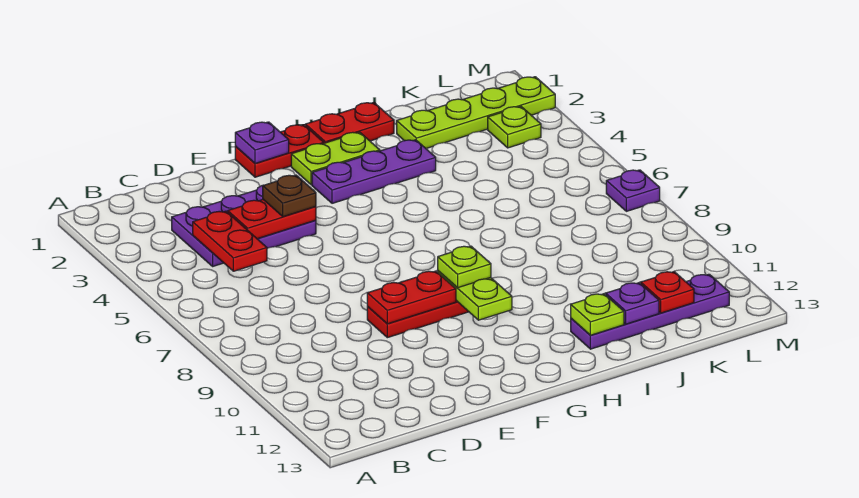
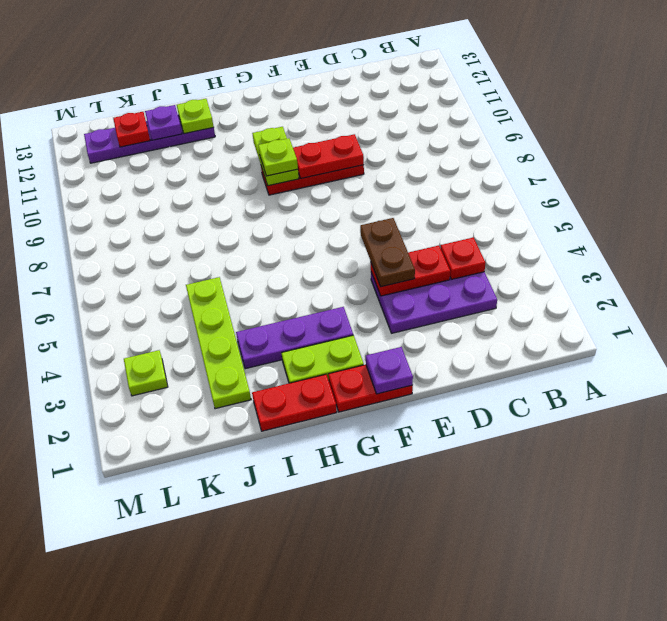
red plate C4:C5 level 2 -> red plate C4 level 2
brown plate E4 level 3 -> brown plate E4:E5 level 3
lime plate J2:M2 level 1 -> lime plate J2:J5 level 1
purple plate M7 level 1 -> none

